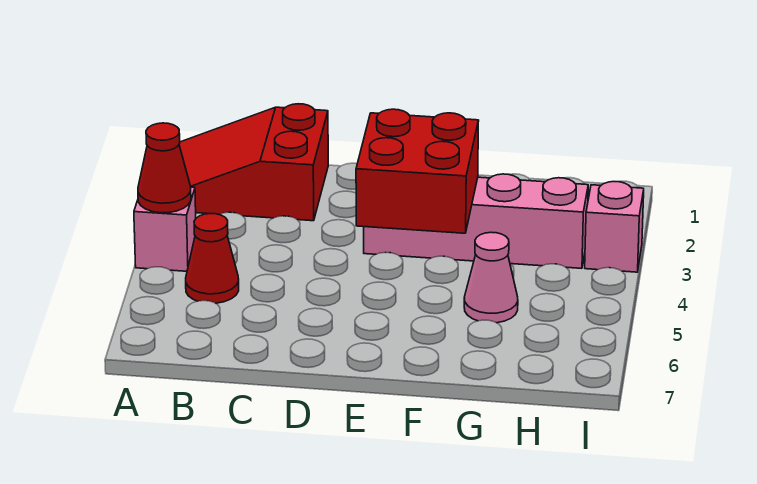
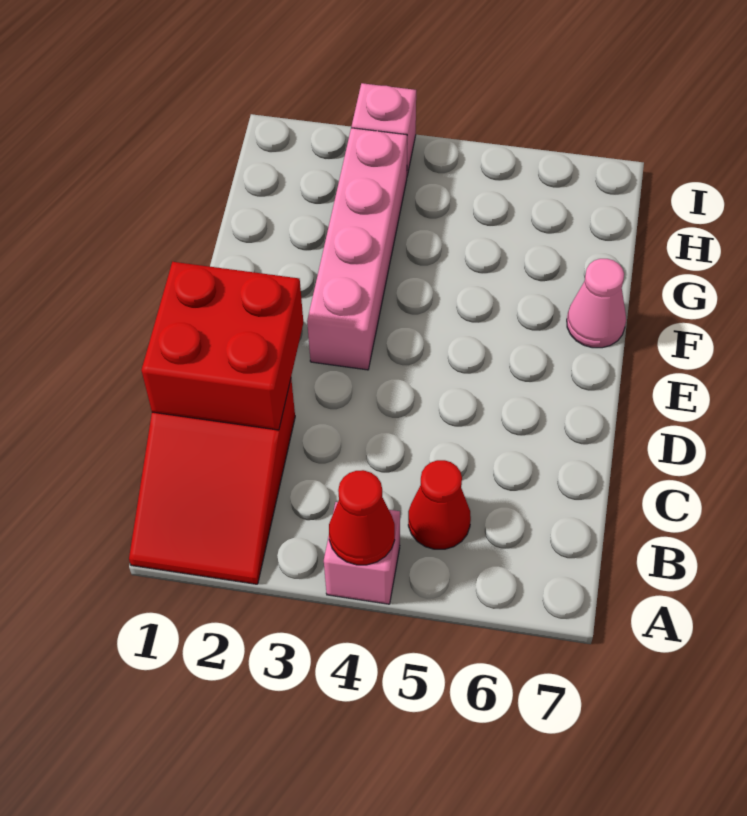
red brick E3:F4 level 2 -> red brick C1:D2 level 2
pink cone G5 level 1 -> pink cone F7 level 1

